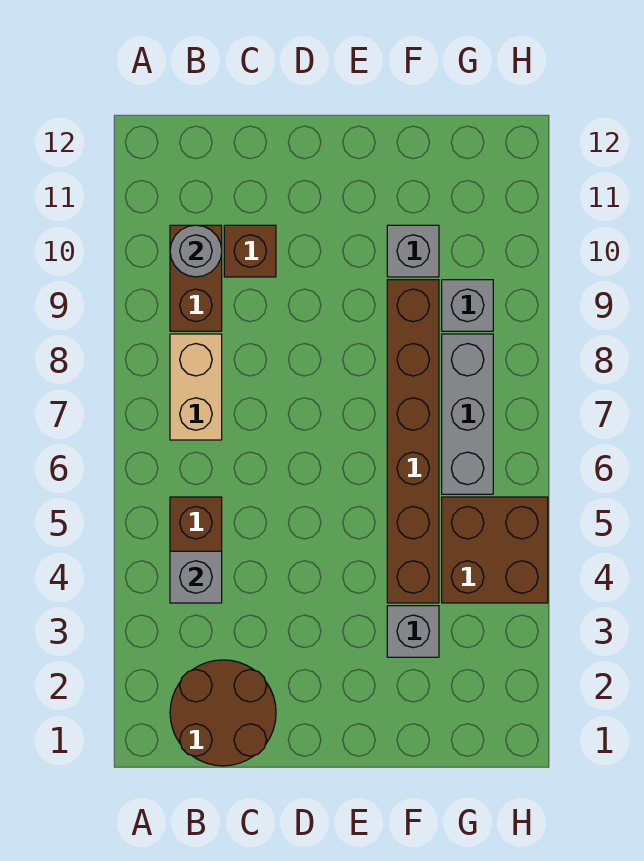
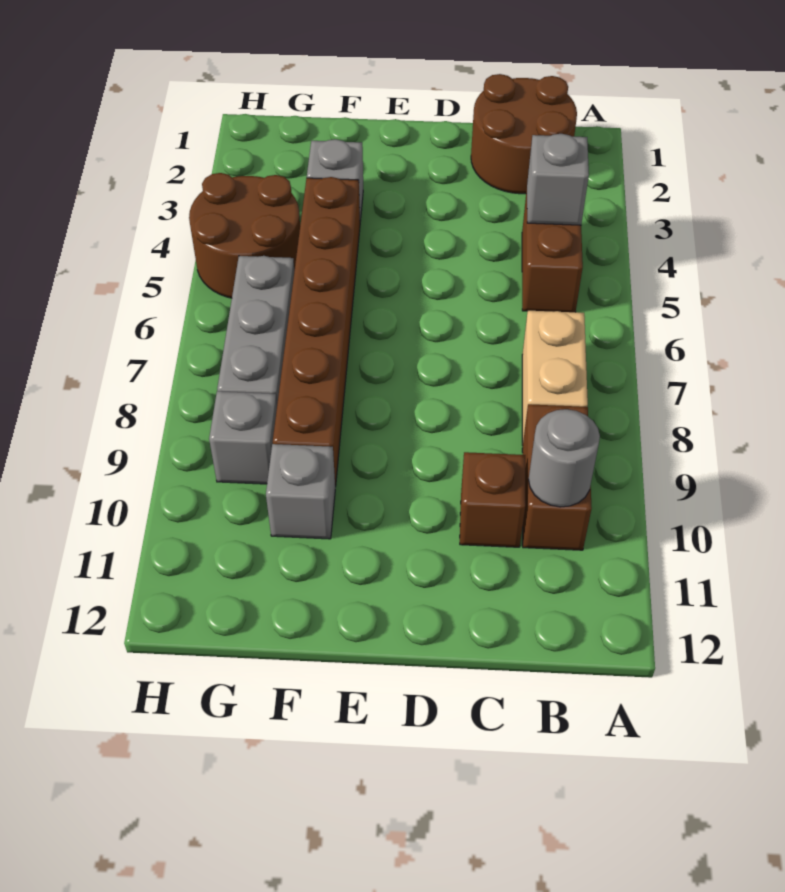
brown brick G4:H5 level 1 -> brown round brick G4:H5 level 1

